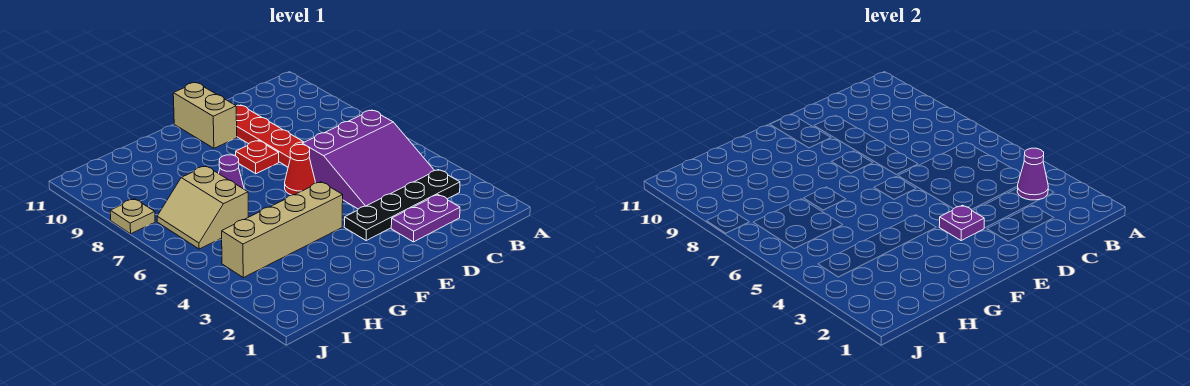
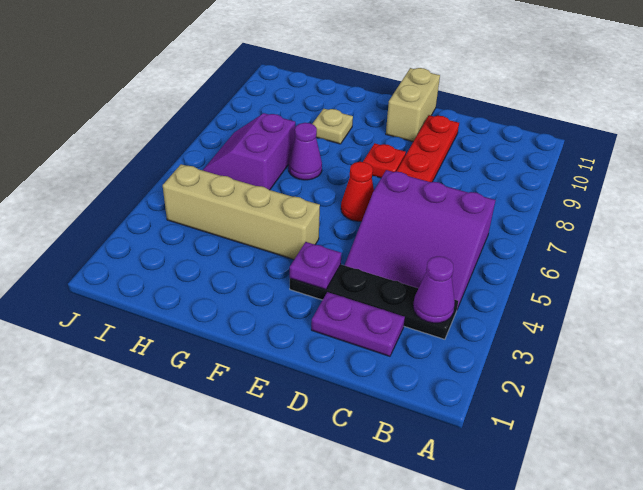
tan slope H6:I7 level 1 top H -> purple slope H6:I7 level 1 top H
tan plate J8 level 1 -> tan plate G9 level 1

